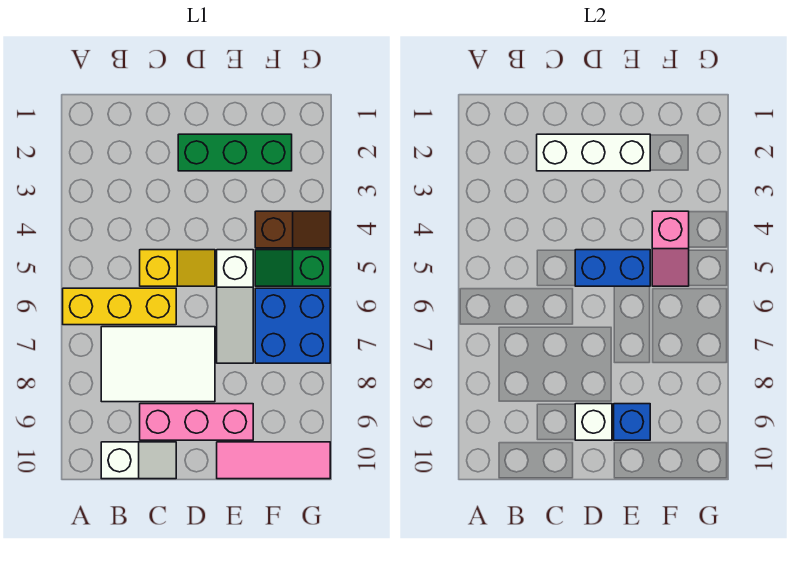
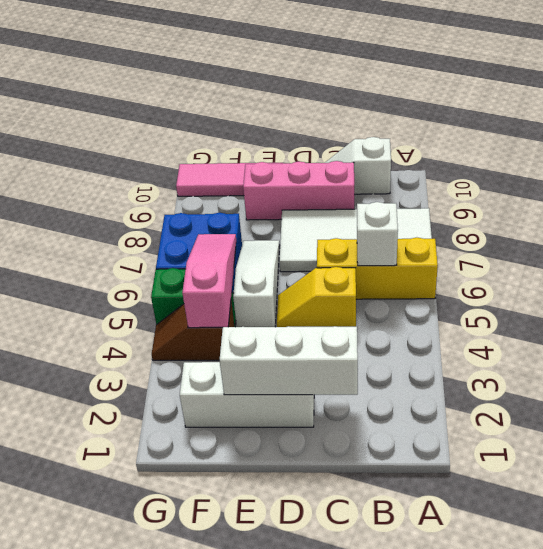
white tile B7:D8 level 1 -> white tile A7:D8 level 1
green brick D2:F2 level 1 -> white brick D2:F2 level 1
blue brick D5:E5 level 2 -> none
white brick D9 level 2 -> white brick B6 level 2
blue brick E9 level 2 -> none
pink slope F4:F5 level 2 top 4 -> pink slope F4:F6 level 2 top 4

